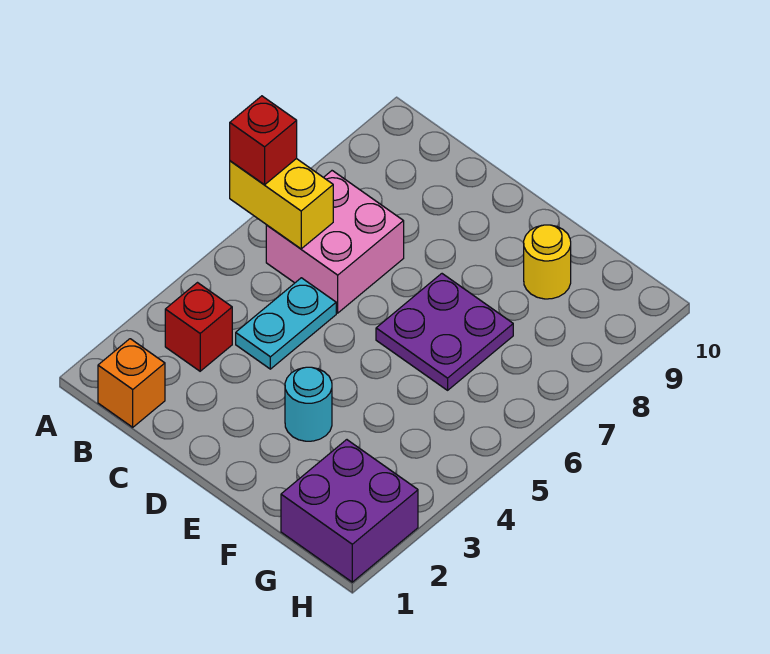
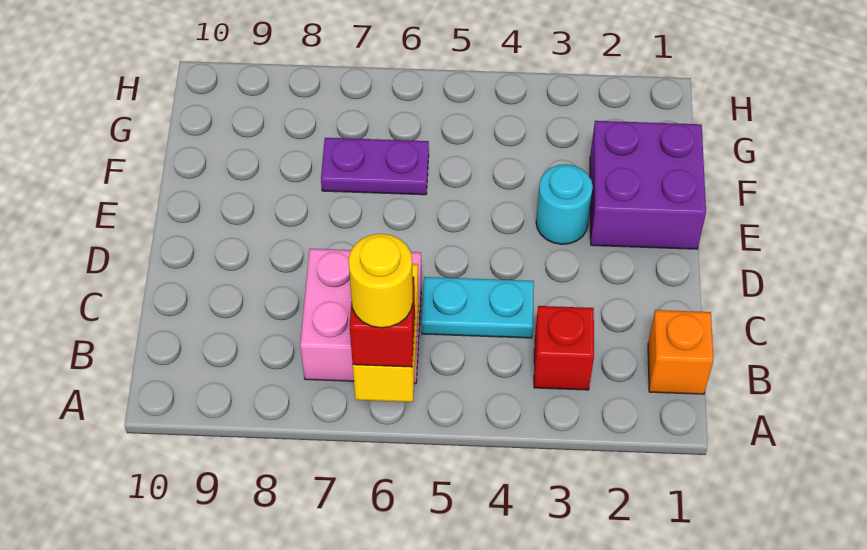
purple plate E6:F7 level 1 -> purple plate F6:F7 level 1
yellow round brick F9 level 1 -> yellow round brick A6 level 4
purple brick G1:H2 level 1 -> purple brick E1:F2 level 1

